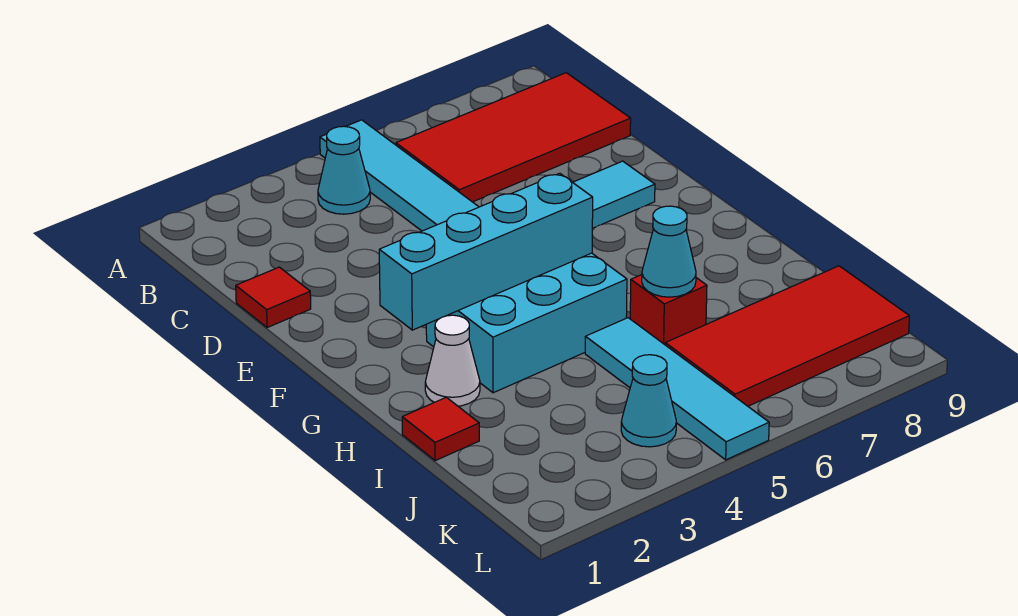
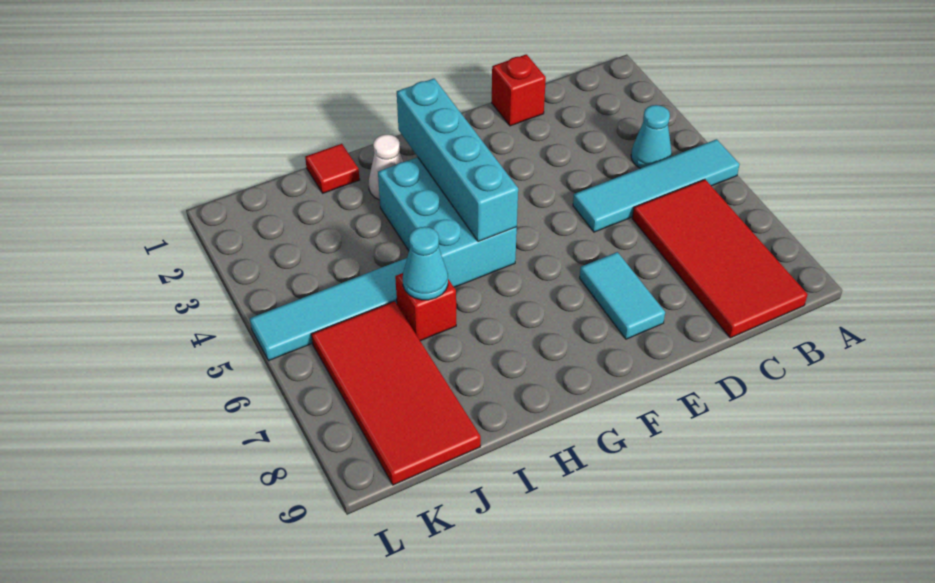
red tile D1 level 1 -> red brick D1 level 1
cyan cone K4 level 1 -> none

